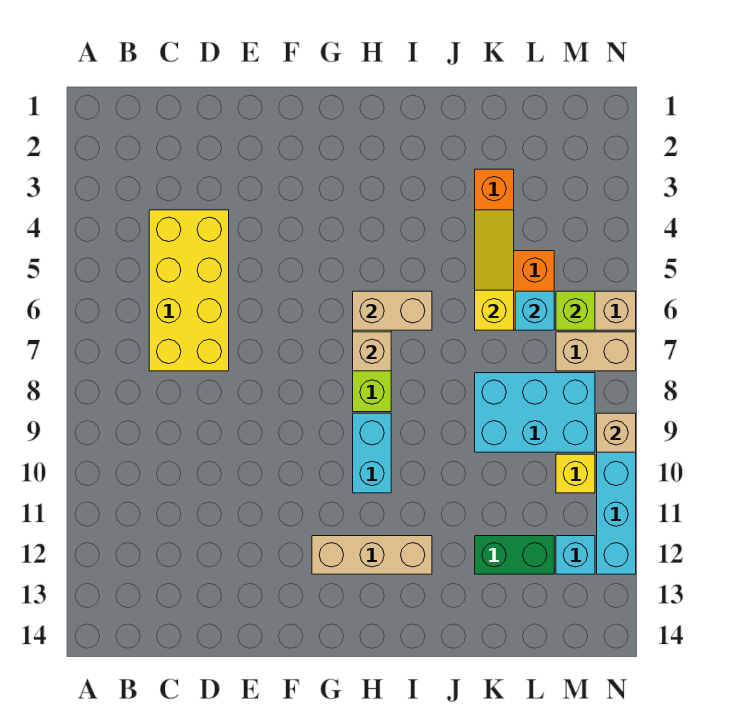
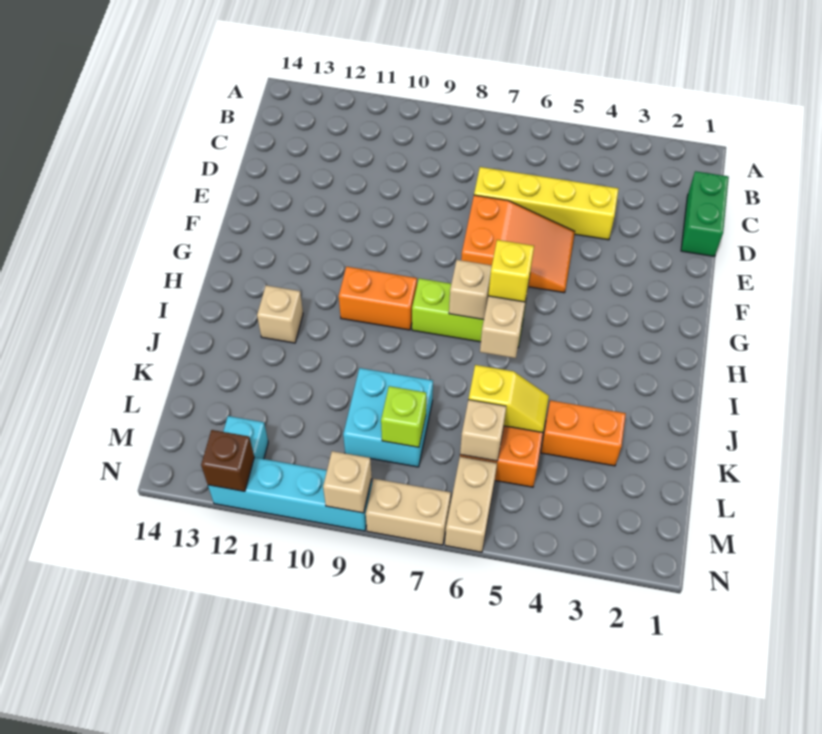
yellow brick C4:D7 level 1 -> yellow brick D4:D7 level 1
none -> orange slope E5:F7 level 1 top 7
tan brick G12:I12 level 1 -> tan brick I12 level 1
cyan brick H9:H10 level 1 -> orange brick H9:H10 level 1
yellow slope K4:K6 level 2 top 6 -> yellow slope K5:K6 level 2 top 6
cyan brick K8:M9 level 1 -> cyan brick K8:L9 level 1
green brick K12:L12 level 1 -> green brick C1:D1 level 1
cyan brick L6 level 2 -> tan brick L6 level 2
lime brick M6 level 2 -> lime brick L8 level 2
tan brick M7:N7 level 1 -> tan brick N7:N8 level 1
yellow brick M10 level 1 -> yellow brick H6 level 3
none -> brown brick N12 level 2

